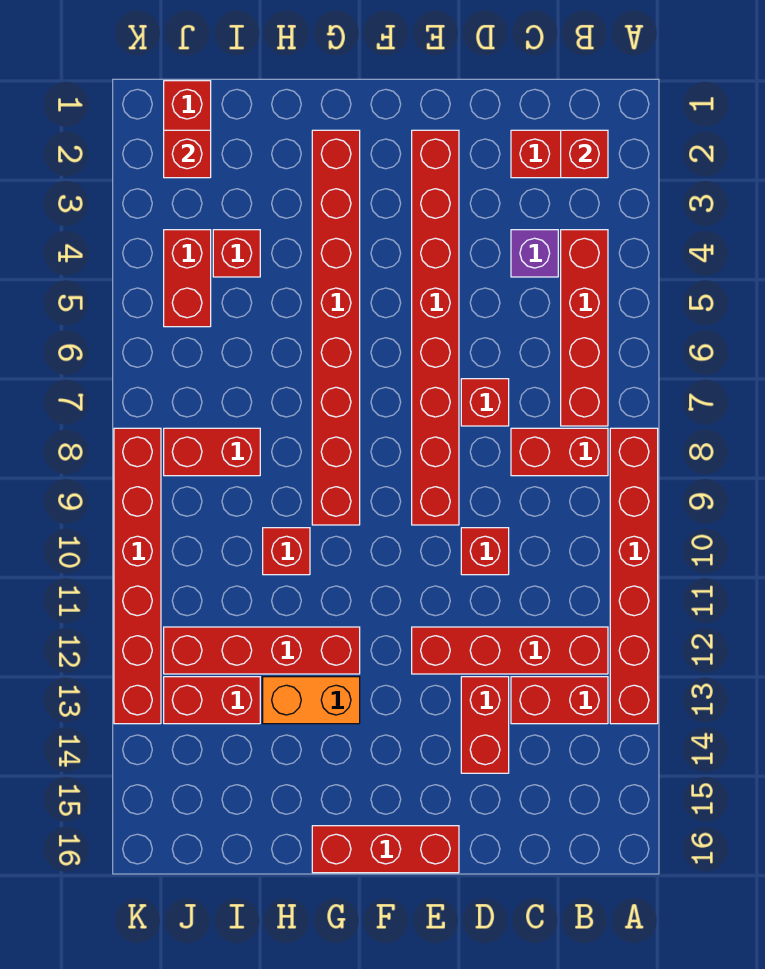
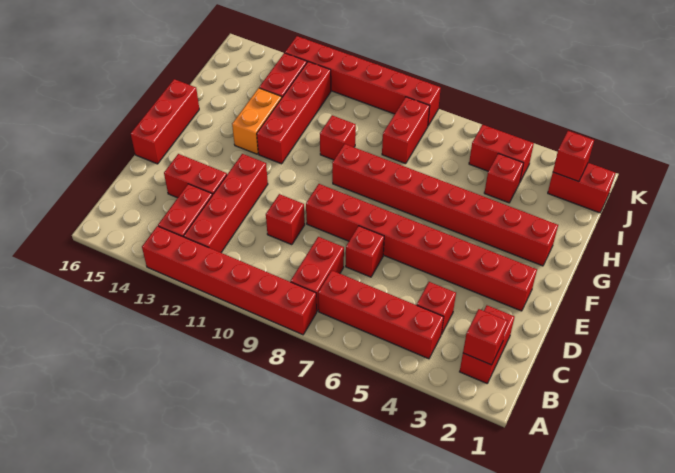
purple brick C4 level 1 -> red brick C4 level 1

